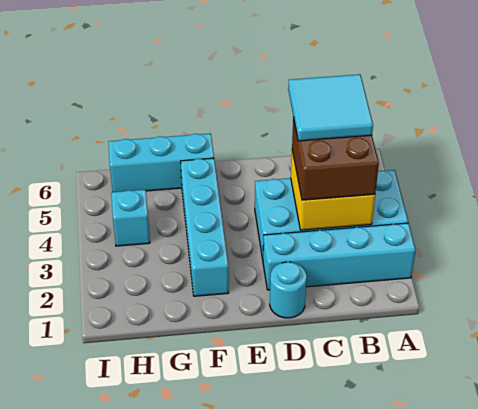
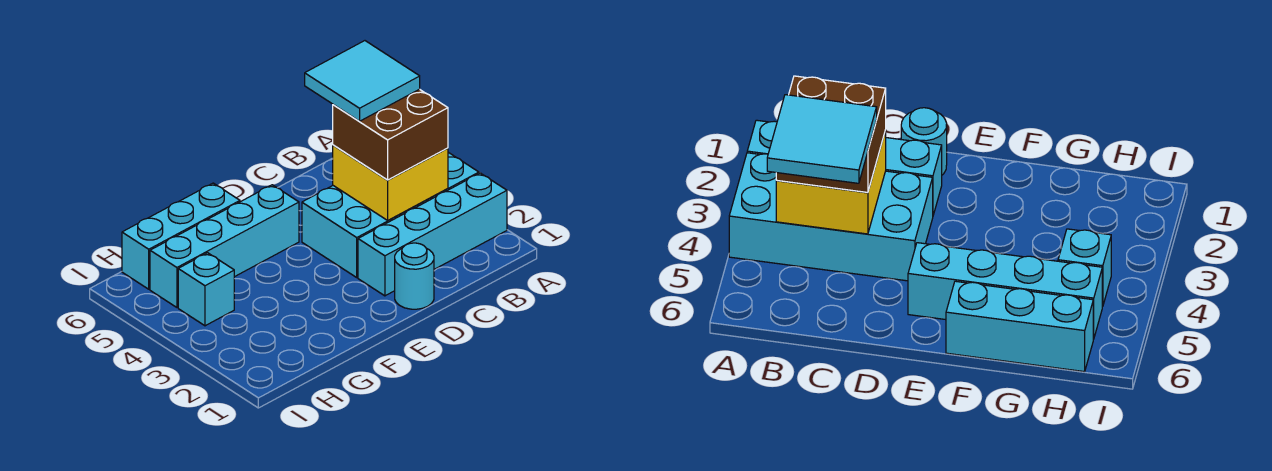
cyan brick F2:F5 level 1 -> cyan brick E5:H5 level 1

